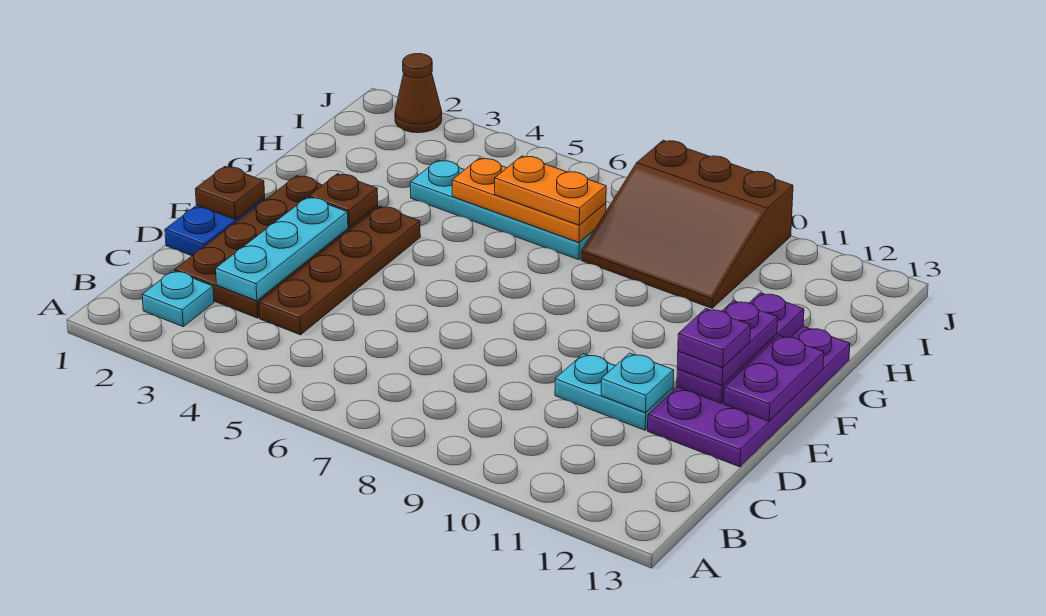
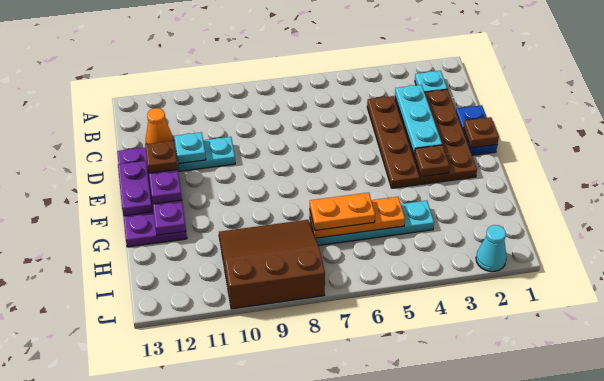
none -> orange cone C12 level 1
purple plate E12 level 4 -> brown plate E12 level 4
brown cone J2 level 1 -> cyan cone J2 level 1

